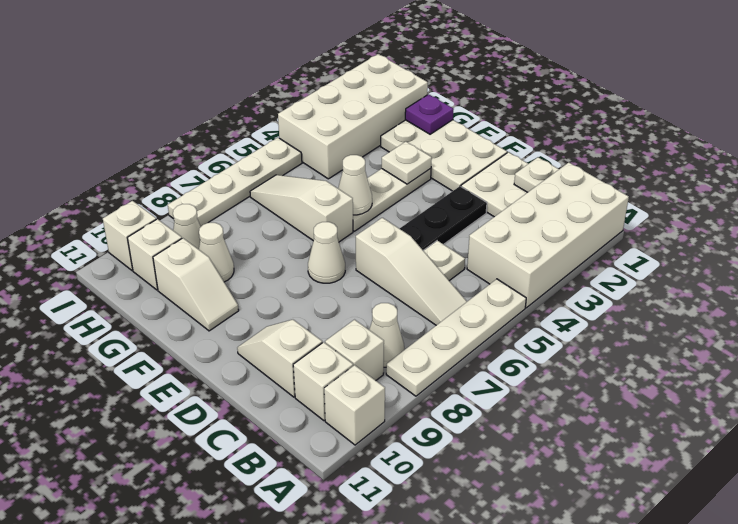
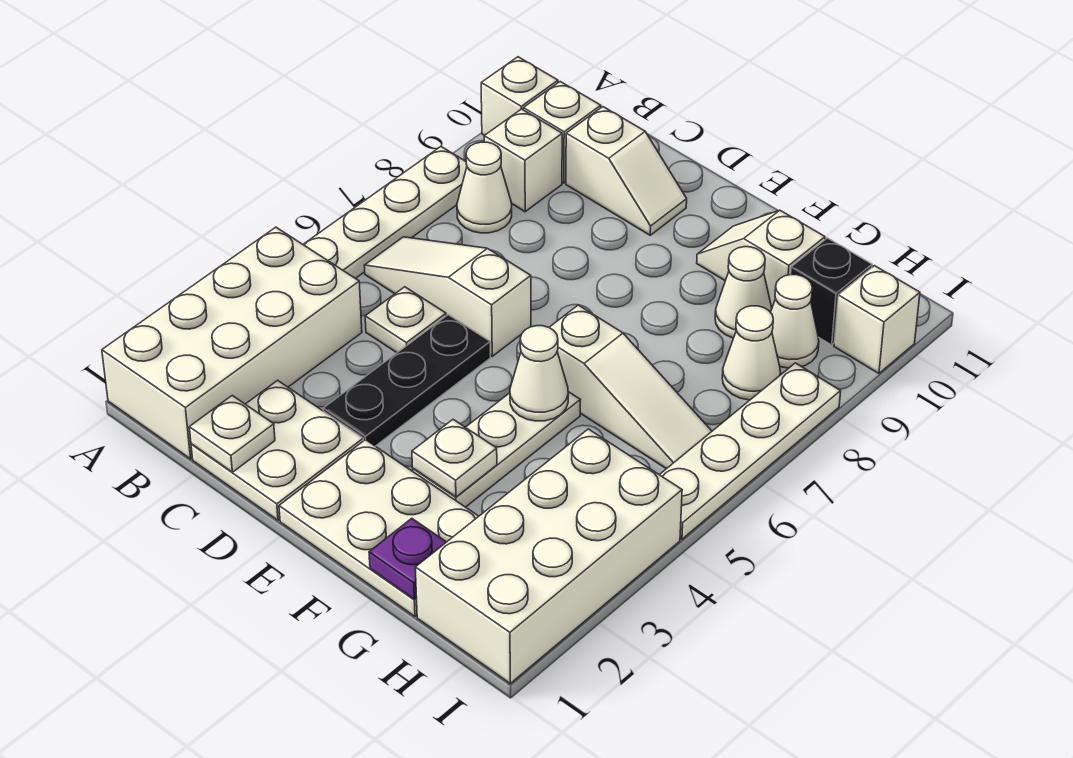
white cone E7 level 1 -> white cone H8 level 1
white brick H10 level 1 -> black brick H10 level 1

